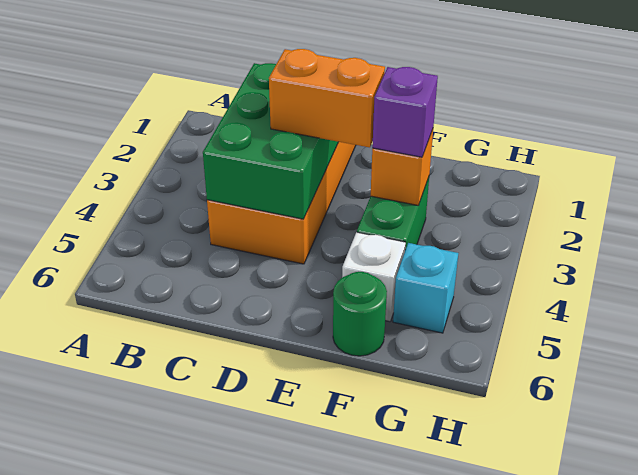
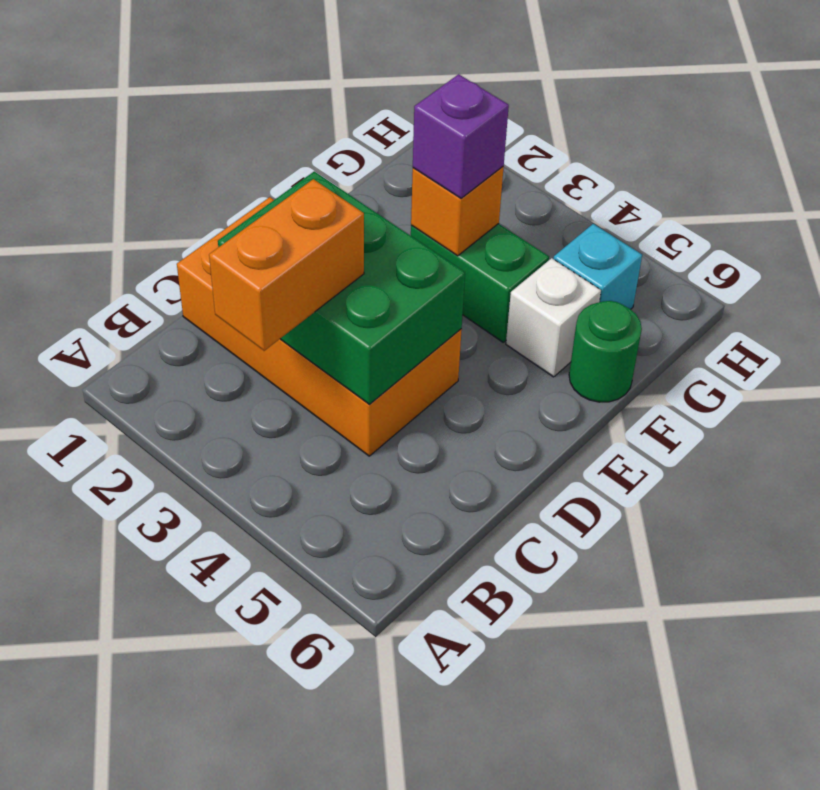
orange brick D3:E3 level 3 -> orange brick B3:C3 level 3

